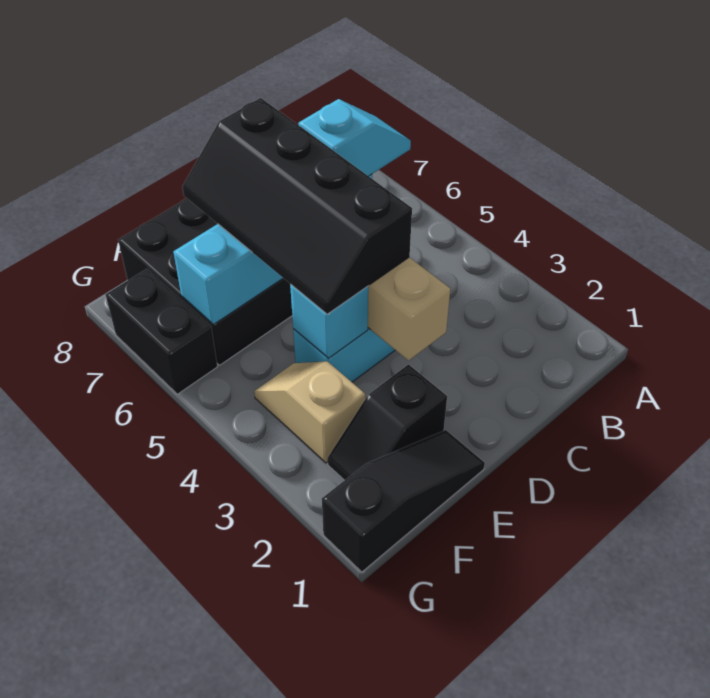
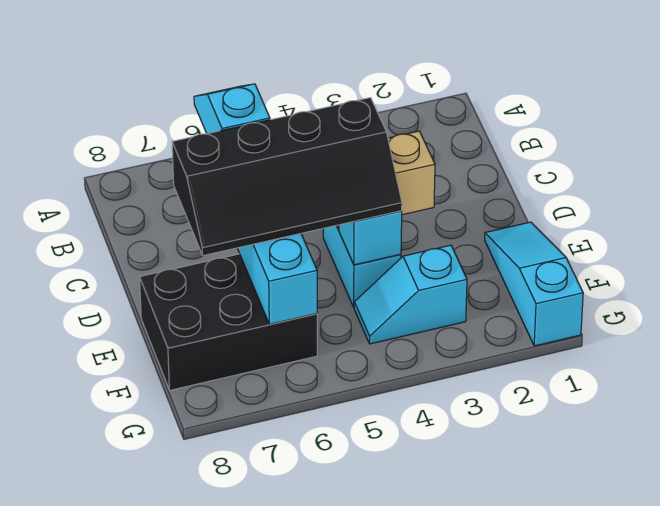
black slope E1:G1 level 1 top G -> cyan slope E1:G1 level 1 top G
black slope E2:F2 level 1 top E -> none
tan slope F3:F4 level 1 top 3 -> cyan slope F3:F4 level 1 top 3
black brick G6:G7 level 1 -> none

